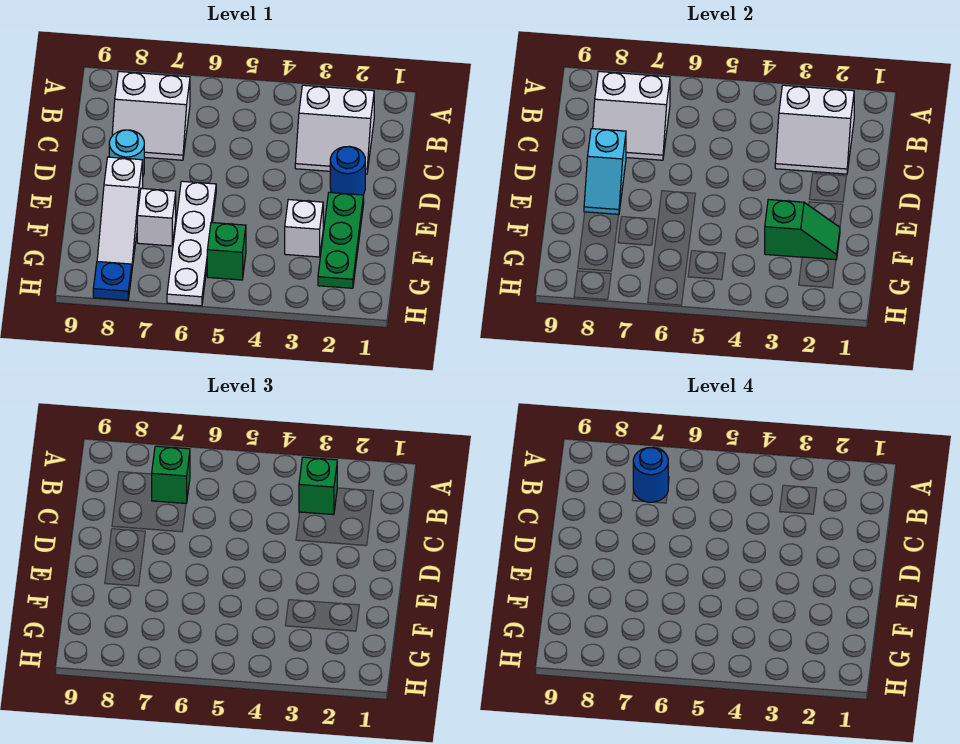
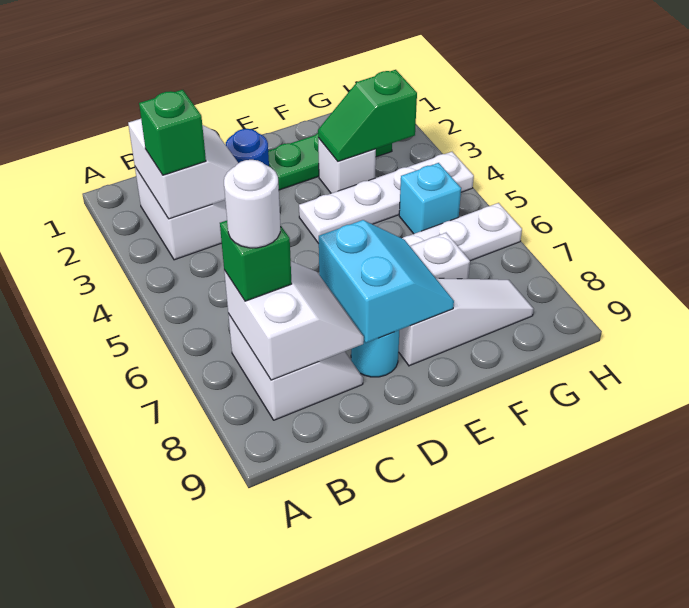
blue round brick B7 level 4 -> white round brick B7 level 4
cyan slope D8:E8 level 2 top D -> cyan slope D7:E8 level 2 top D
none -> white plate E4:H4 level 1
green slope F2:F3 level 2 top 3 -> green slope F3:G3 level 2 top G
green brick G5 level 1 -> cyan brick G5 level 1
blue plate H8 level 1 -> none

